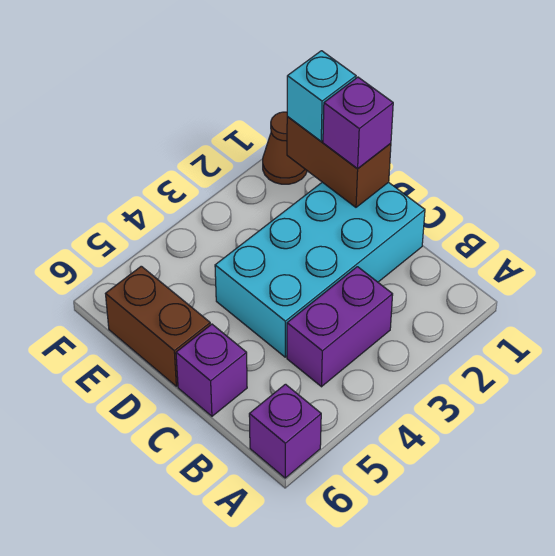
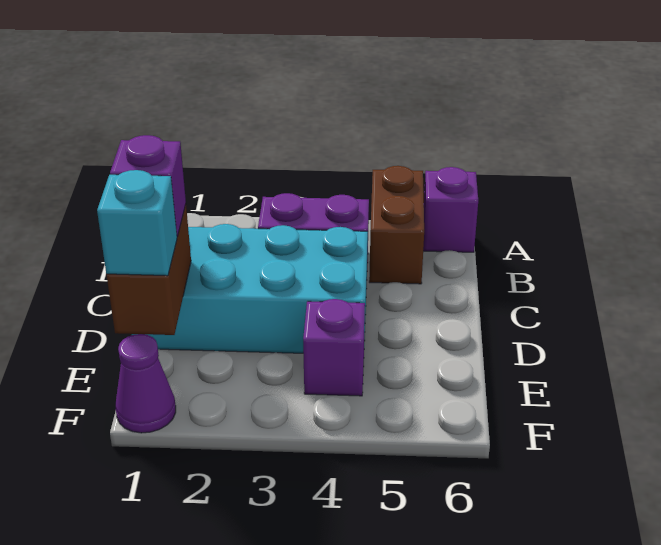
purple brick C6 level 1 -> purple brick E4 level 1
brown brick D6:E6 level 1 -> brown brick A5:B5 level 1
brown cone F1 level 1 -> purple cone F1 level 1

